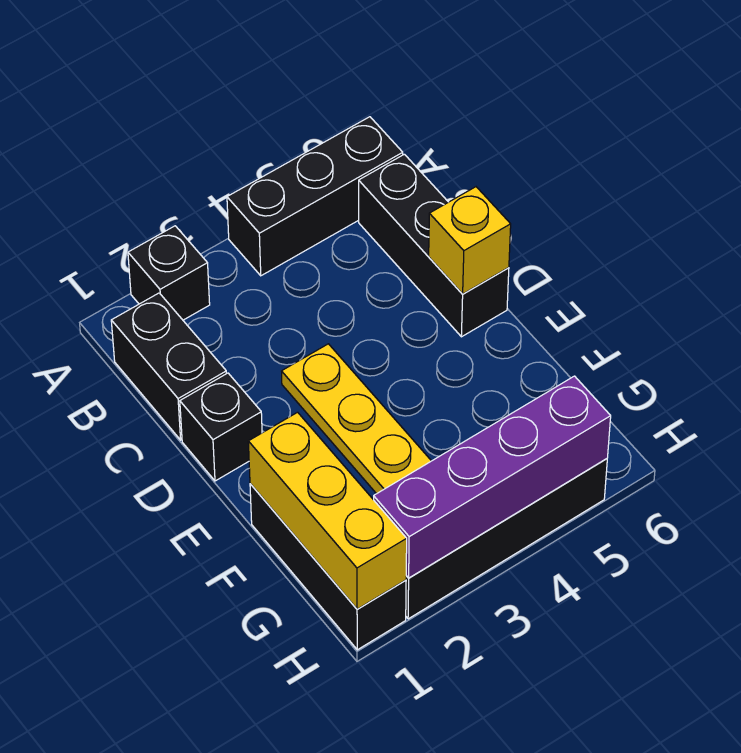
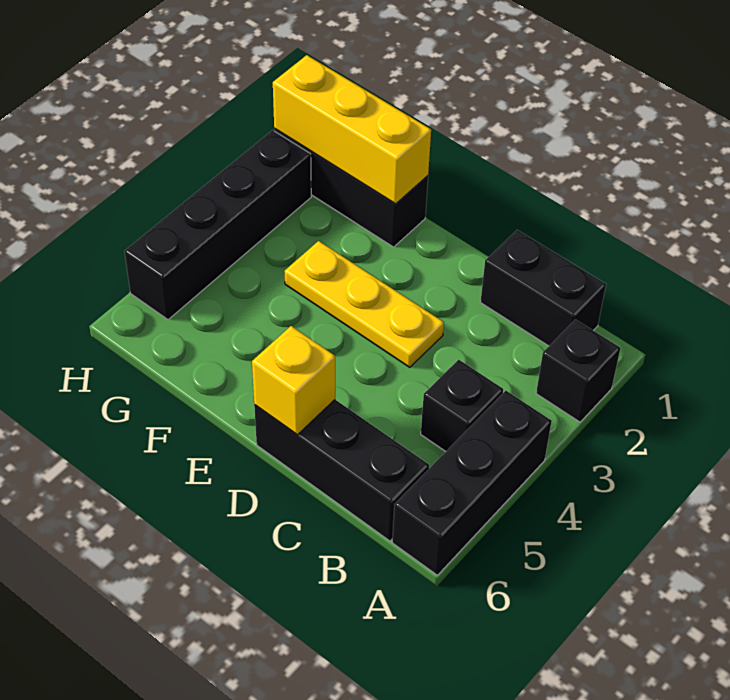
black brick D1 level 1 -> black brick B4 level 1
purple brick H2:H5 level 2 -> none

